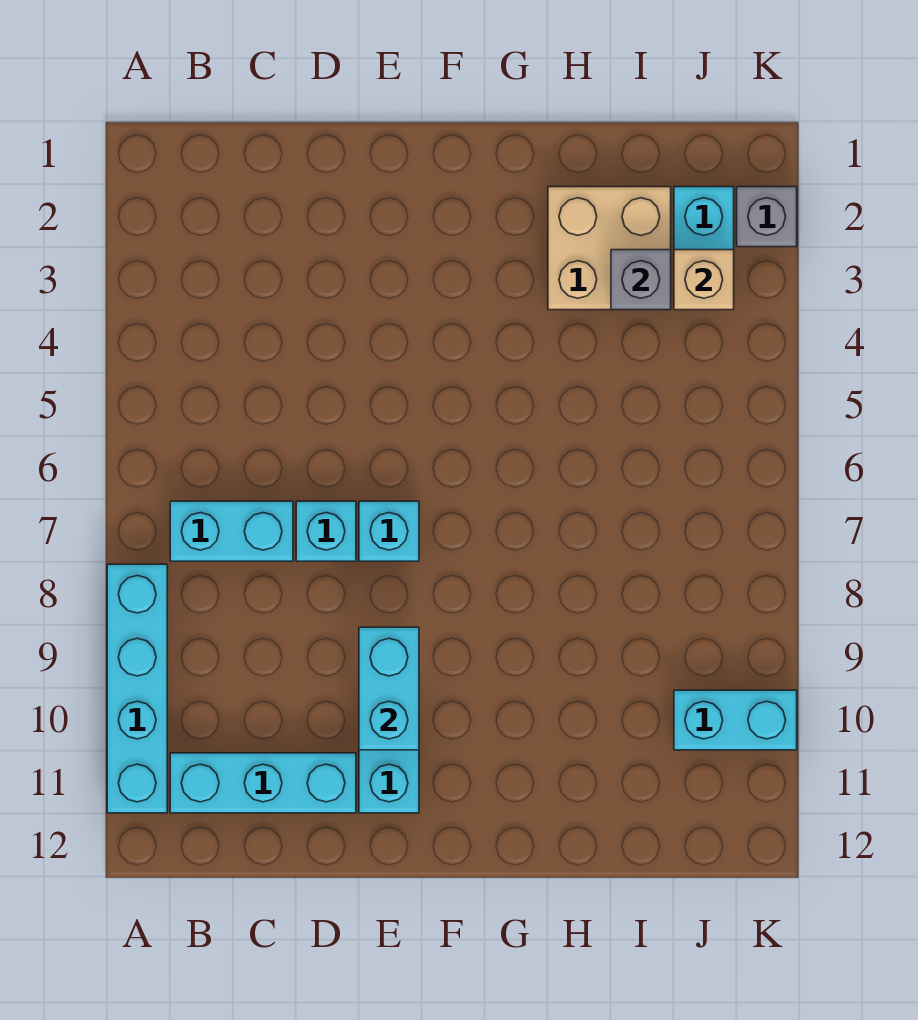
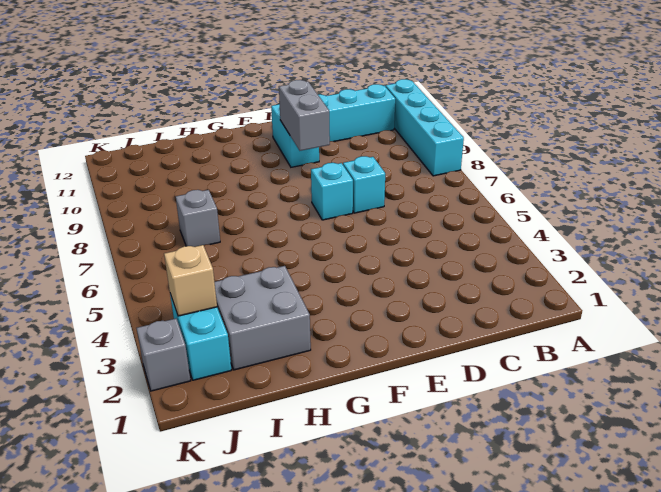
cyan brick B7:C7 level 1 -> none
cyan brick E9:E10 level 2 -> grey brick E9:E10 level 2
tan brick H2:I3 level 1 -> grey brick H2:I3 level 1
grey brick I3 level 2 -> grey brick I7 level 1
cyan brick J10:K10 level 1 -> none

